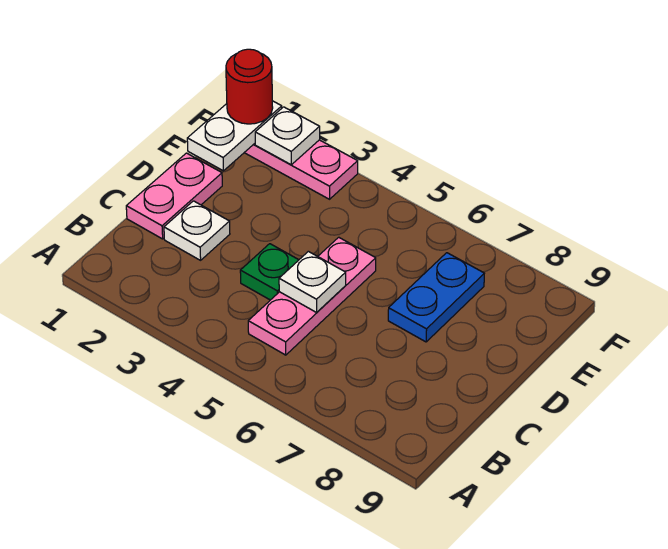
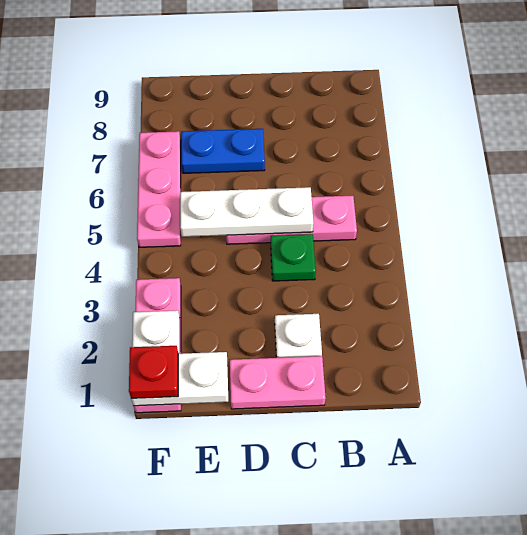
white plate C5 level 2 -> white plate C5:E5 level 2
red round brick F1 level 3 -> red plate F1 level 3
none -> pink plate F5:F7 level 1

